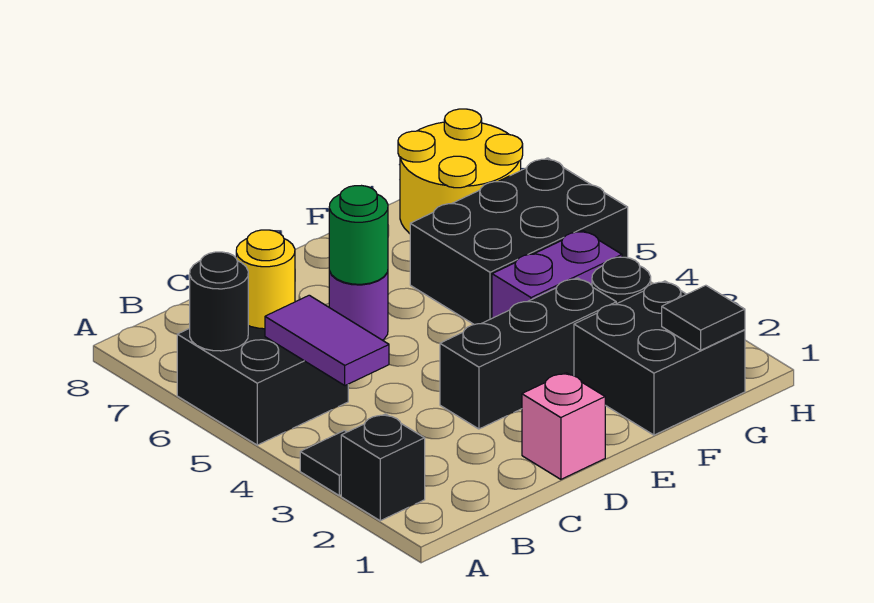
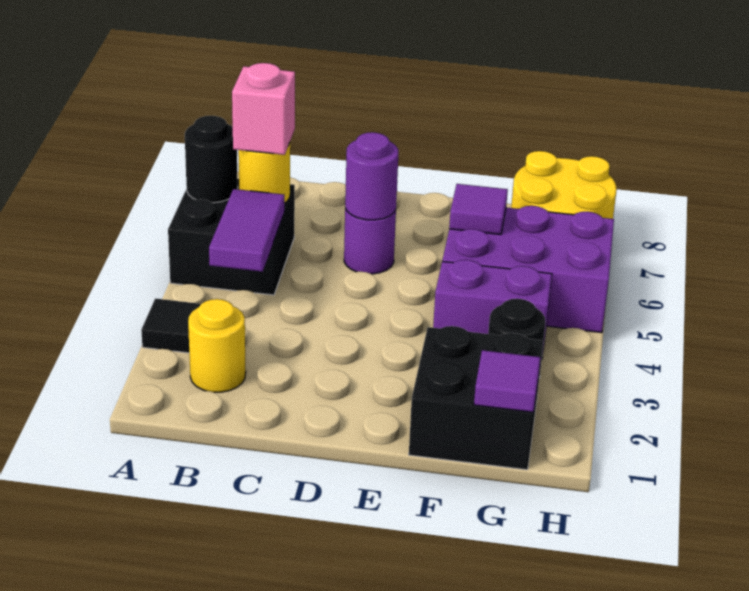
black brick A2 level 1 -> none
none -> yellow round brick B2 level 1
pink brick D1 level 1 -> pink brick B6 level 3
black brick D3:F3 level 1 -> none
green round brick D6 level 2 -> purple round brick D6 level 2
black brick F5:H6 level 1 -> purple brick F5:H6 level 1
none -> purple tile F6 level 2
black tile G1 level 2 -> purple tile G1 level 2

